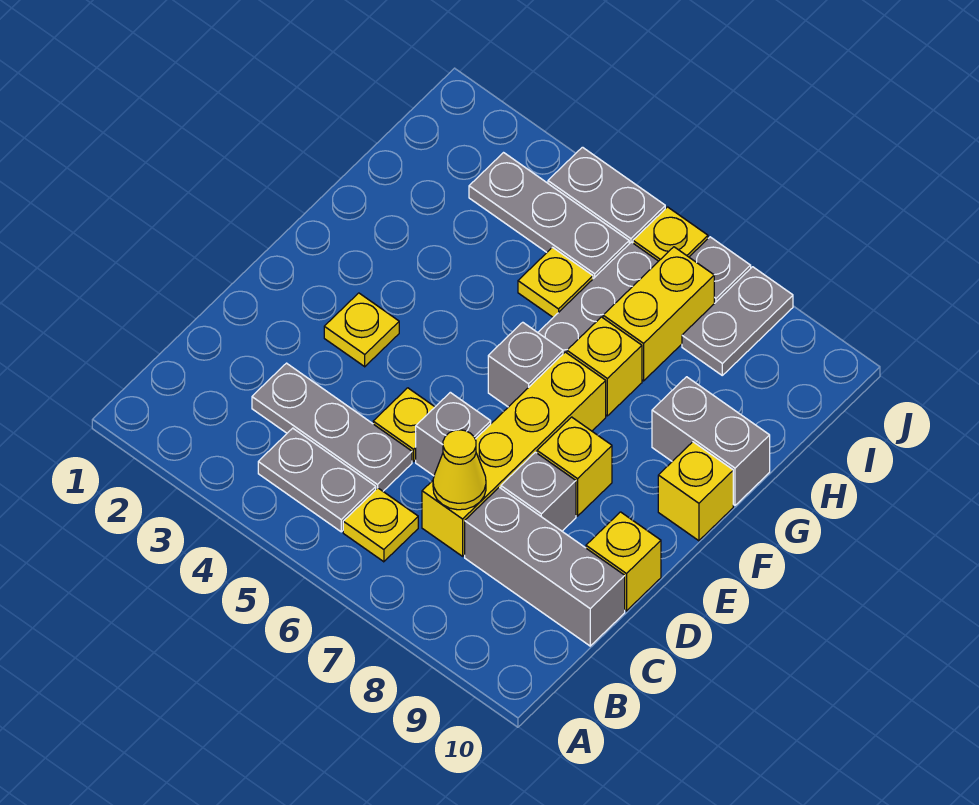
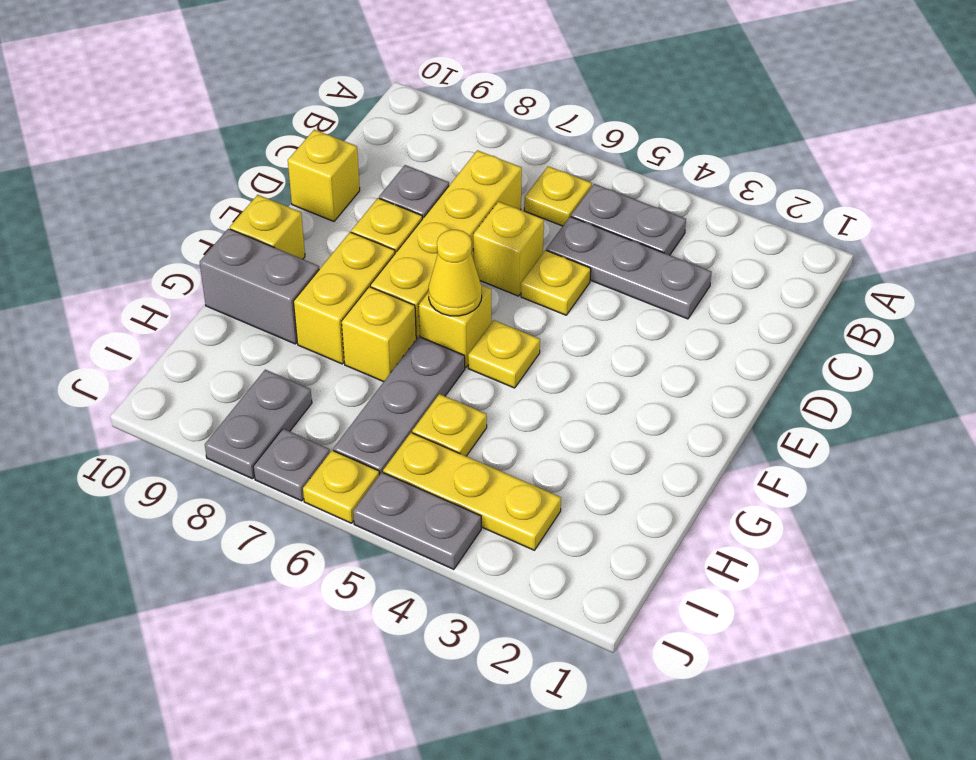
yellow cone C7 level 2 -> yellow cone F6 level 2
grey brick C8:C10 level 1 -> none
grey brick D6 level 1 -> yellow brick D6 level 1
yellow plate E3 level 1 -> yellow plate F5 level 1
grey brick F6 level 1 -> yellow brick F6 level 1
yellow brick H7:I7 level 1 -> yellow brick F8:G8 level 1
grey plate I3:I5 level 1 -> yellow plate I3:I5 level 1

